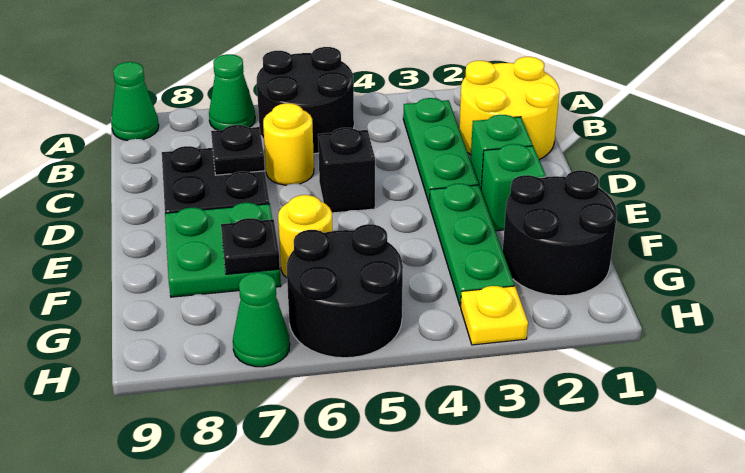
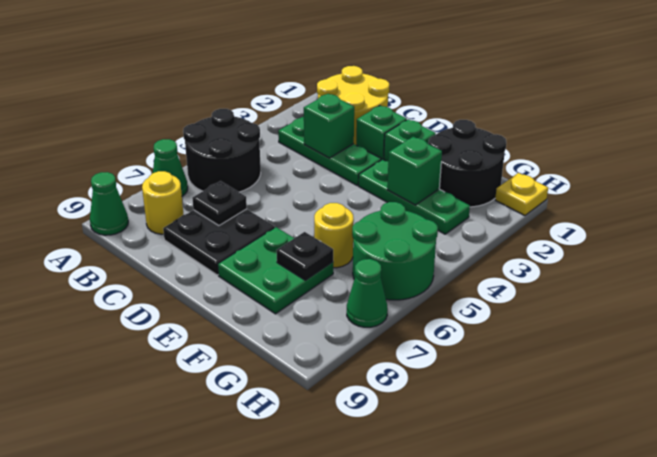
none -> green brick C3 level 2
yellow round brick C6 level 1 -> yellow round brick B8 level 1
black brick D5 level 1 -> none
none -> green brick F3 level 2
black round brick G5:H6 level 1 -> green round brick G5:H6 level 1
yellow plate H3 level 1 -> yellow plate H1 level 1

